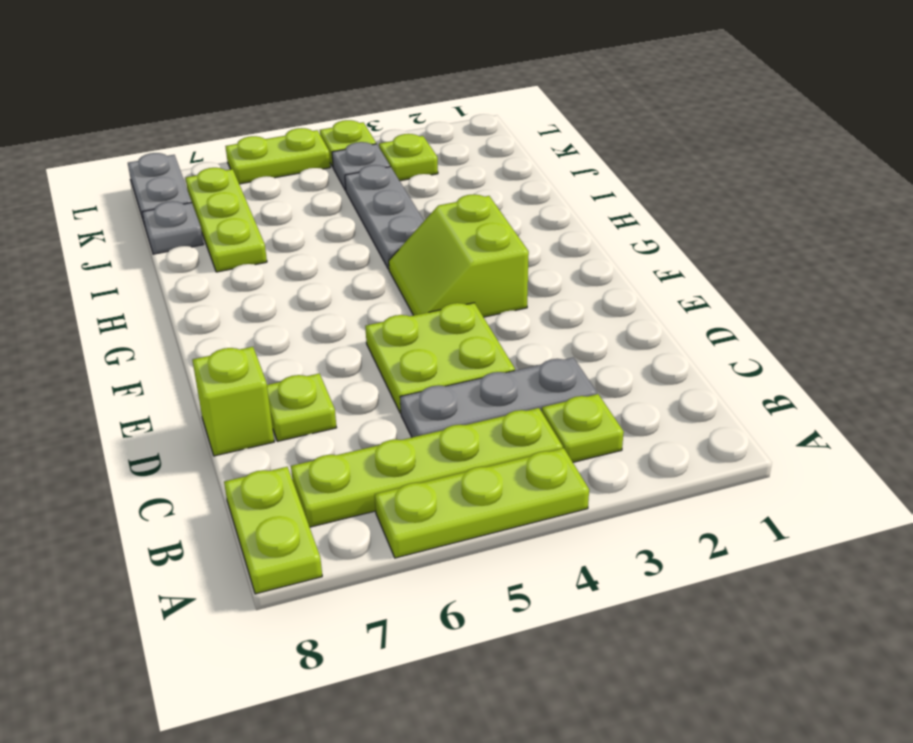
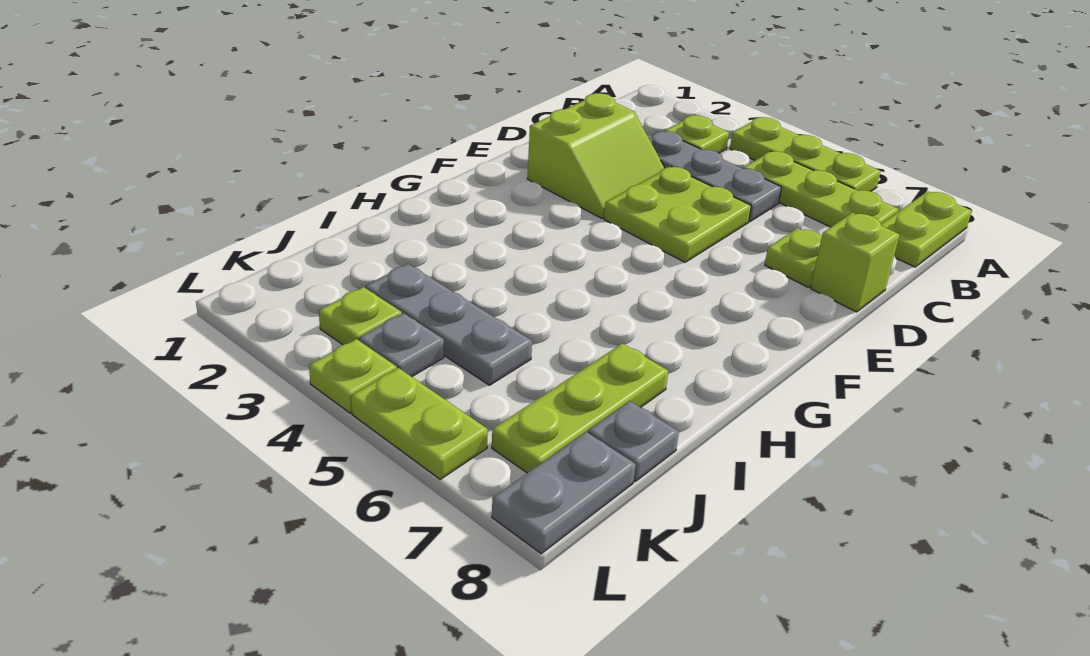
lime plate B4:B7 level 1 -> lime plate B5:B7 level 1
lime slope F3:G4 level 1 top 3 -> lime slope D2:E3 level 1 top 2
grey plate H4:J4 level 1 -> grey plate J3:J5 level 1

